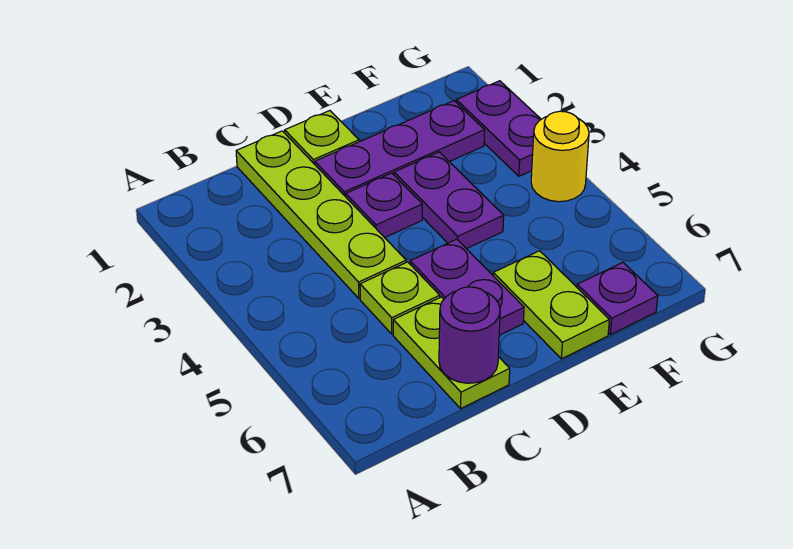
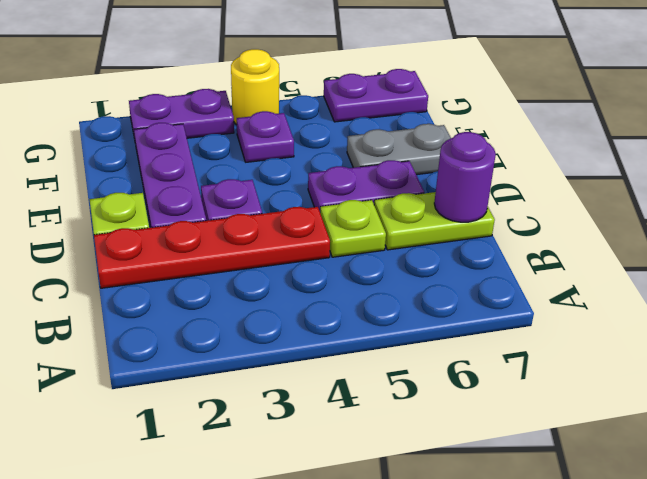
lime plate C1:C4 level 1 -> red plate C1:C4 level 1
purple plate E3:E4 level 1 -> purple plate G6:G7 level 1
lime plate E6:E7 level 1 -> grey plate E6:E7 level 1
purple plate F7 level 1 -> purple plate F4 level 1

